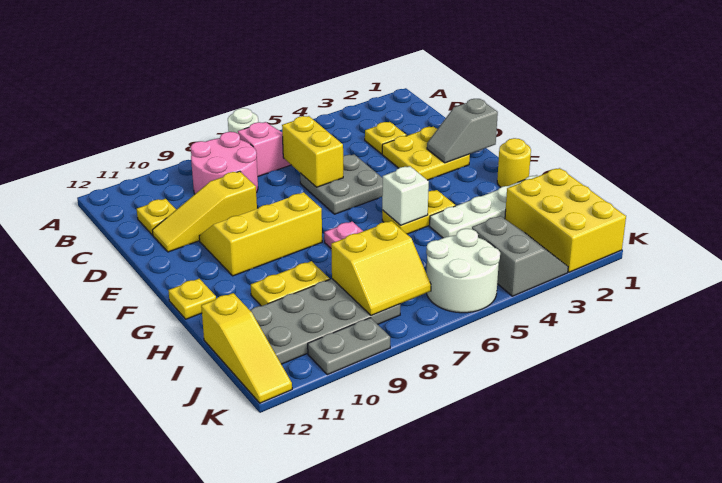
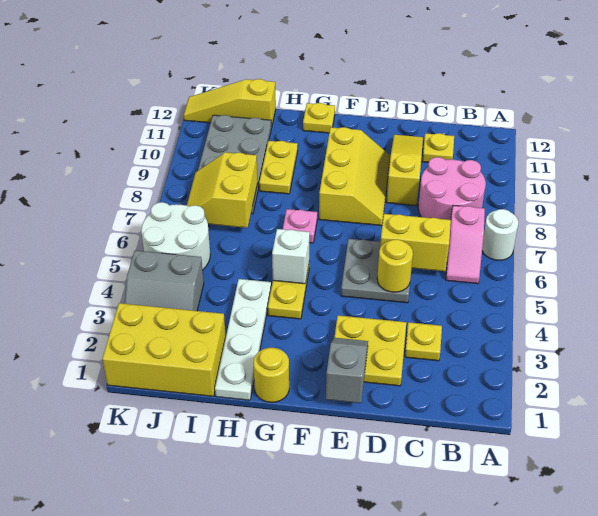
none -> yellow round brick D5 level 2
grey plate K9:K10 level 1 -> none

